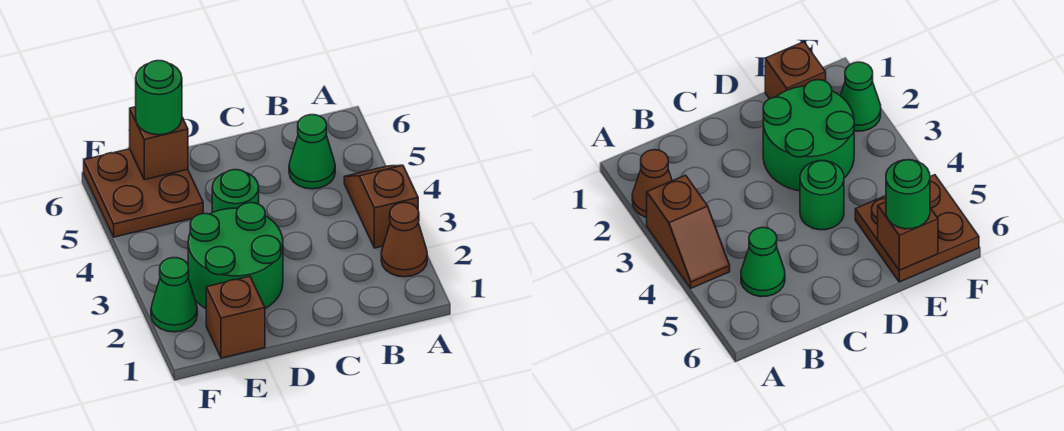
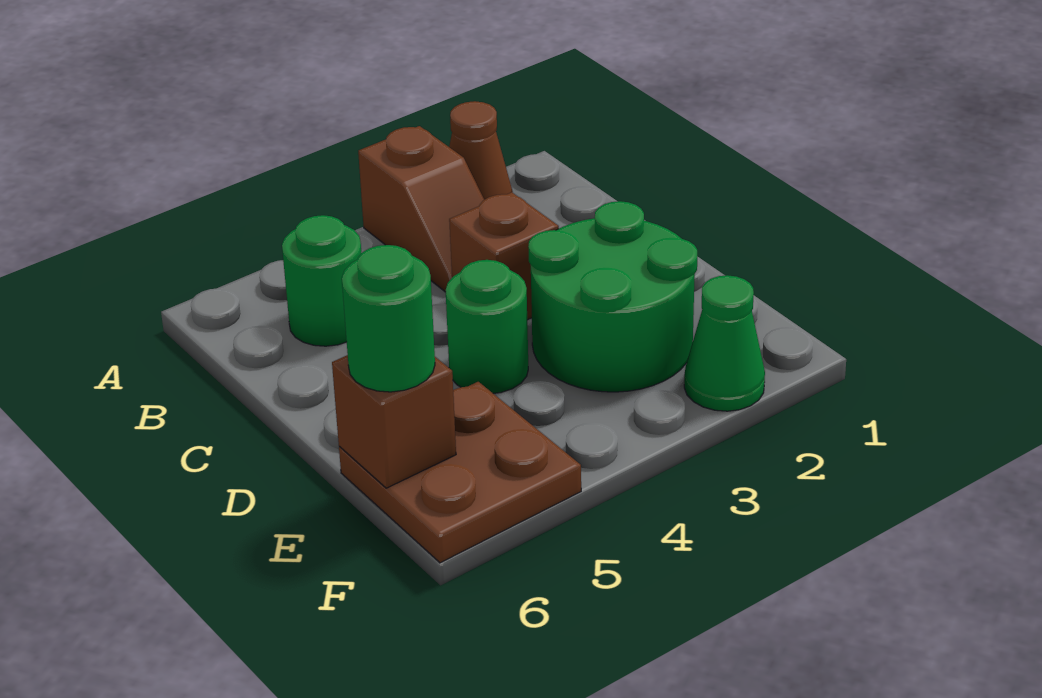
brown slope A3:A4 level 1 top 3 -> brown slope A3:B3 level 1 top A
green cone B5 level 1 -> green round brick B5 level 1
brown brick E1 level 1 -> brown brick C3 level 1

